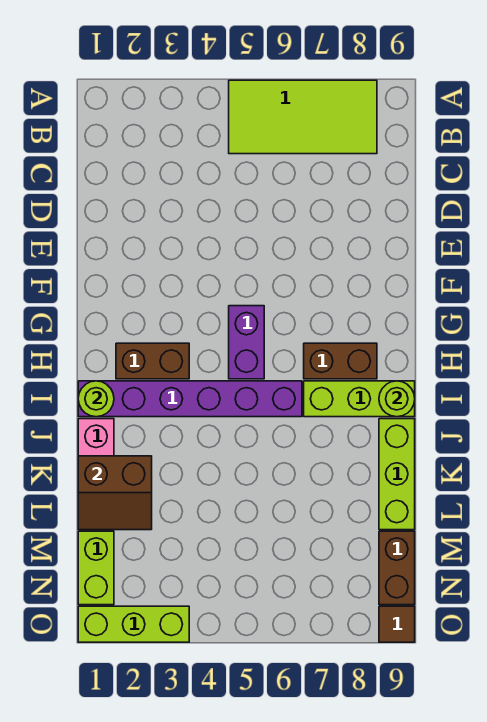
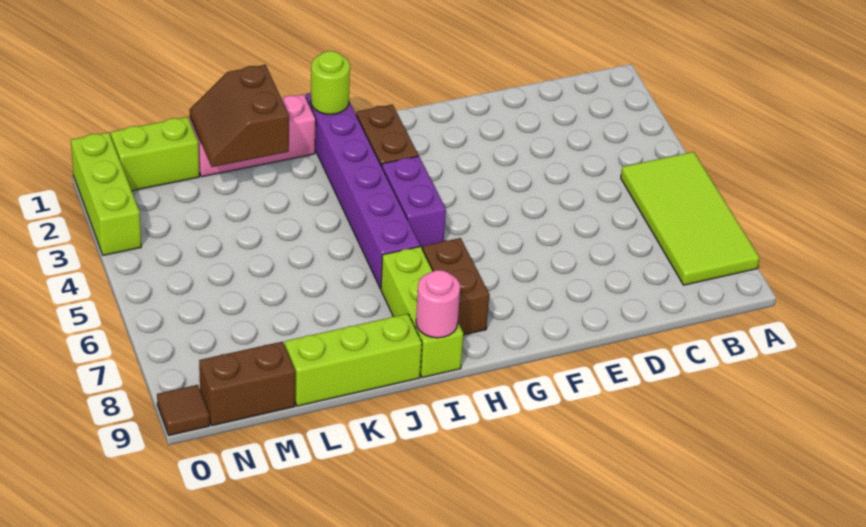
purple brick G5:H5 level 1 -> purple brick H4:H5 level 1
lime round brick I9 level 2 -> pink round brick I9 level 2

